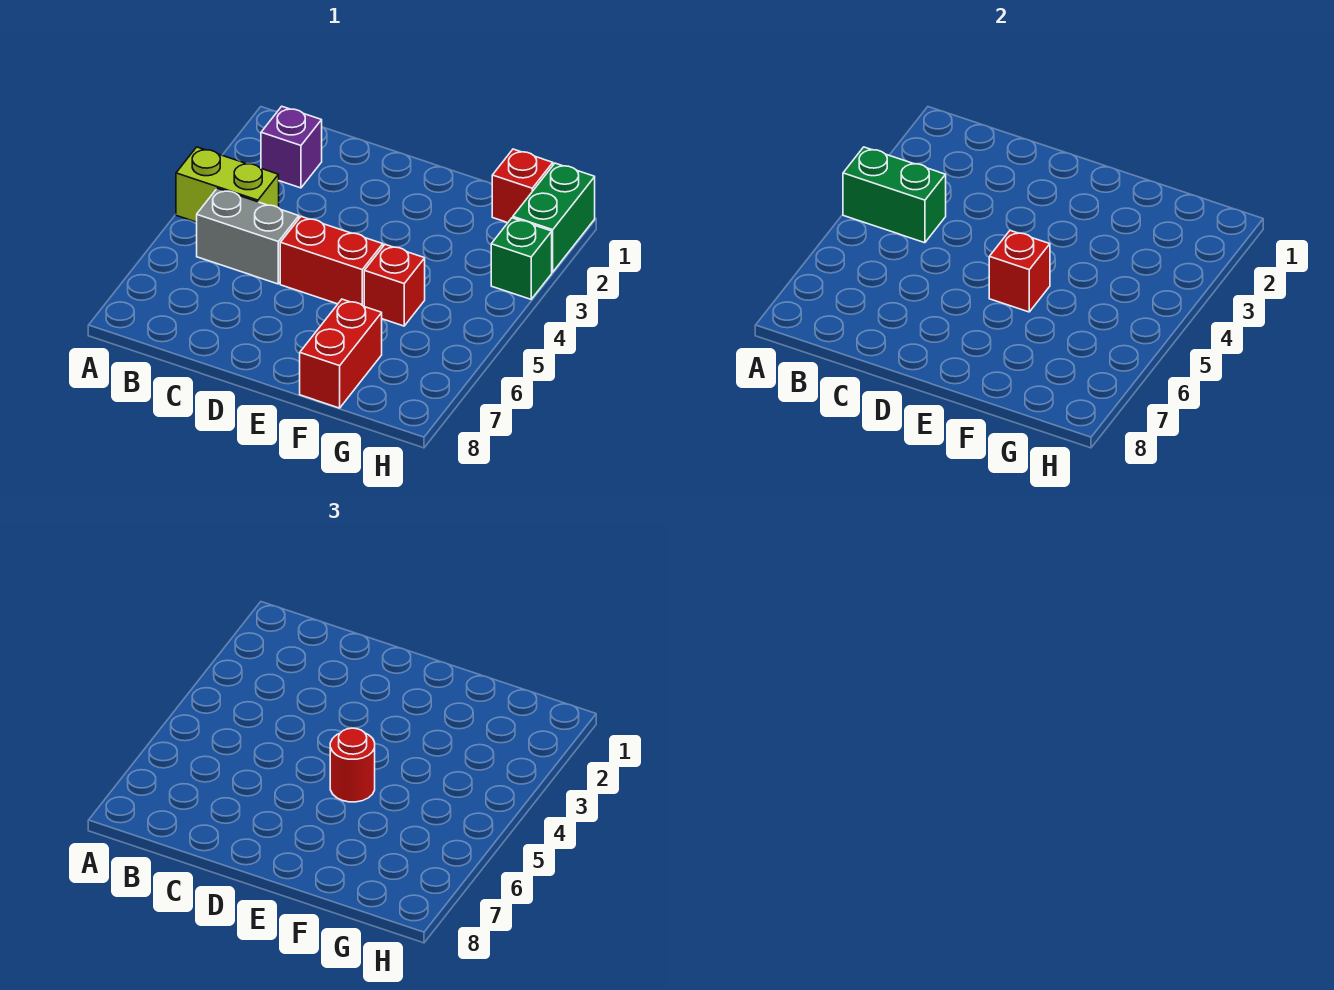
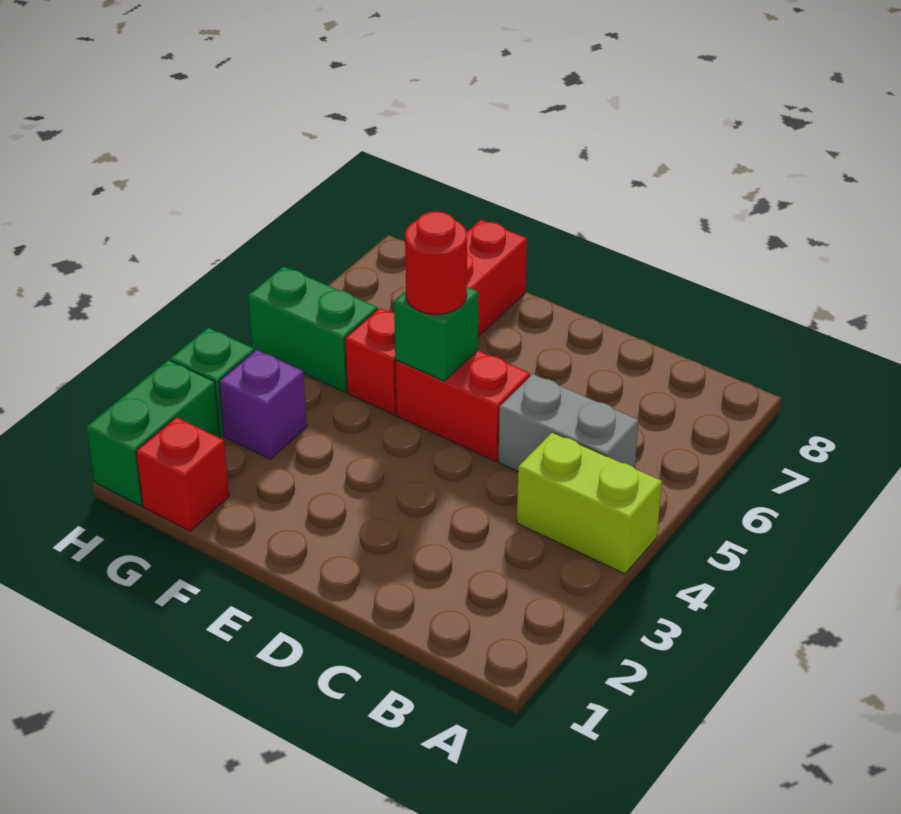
green brick A4:B4 level 2 -> green brick G5:H5 level 1
purple brick B2 level 1 -> purple brick G3 level 1
red brick E5 level 2 -> green brick E5 level 2

